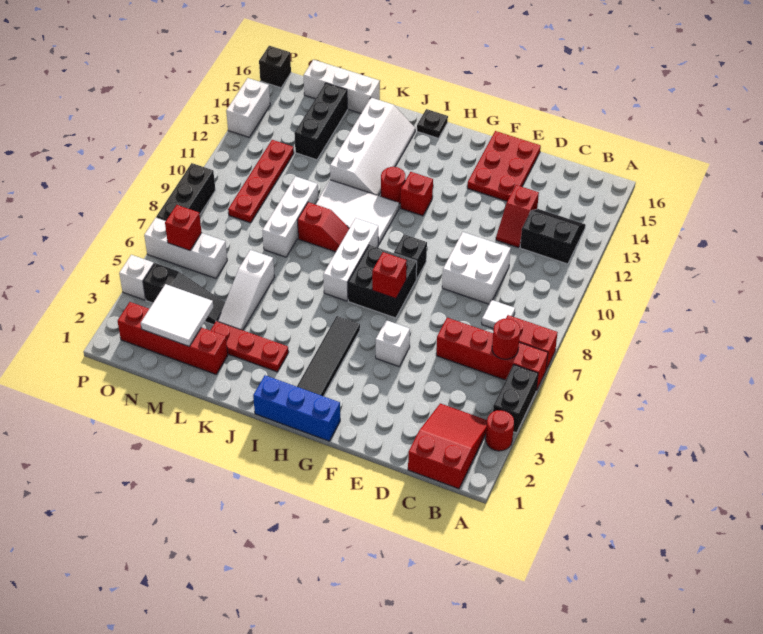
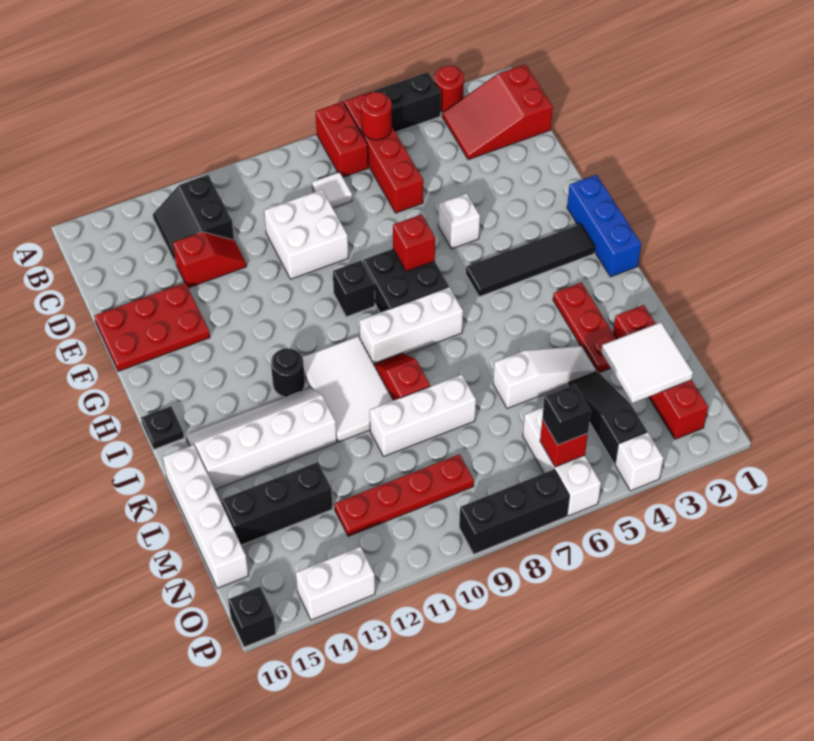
red brick H12 level 1 -> none
red round brick I12 level 1 -> black round brick I12 level 1
white brick L16:N16 level 1 -> white brick K16:N16 level 1
none -> black brick O6 level 3

